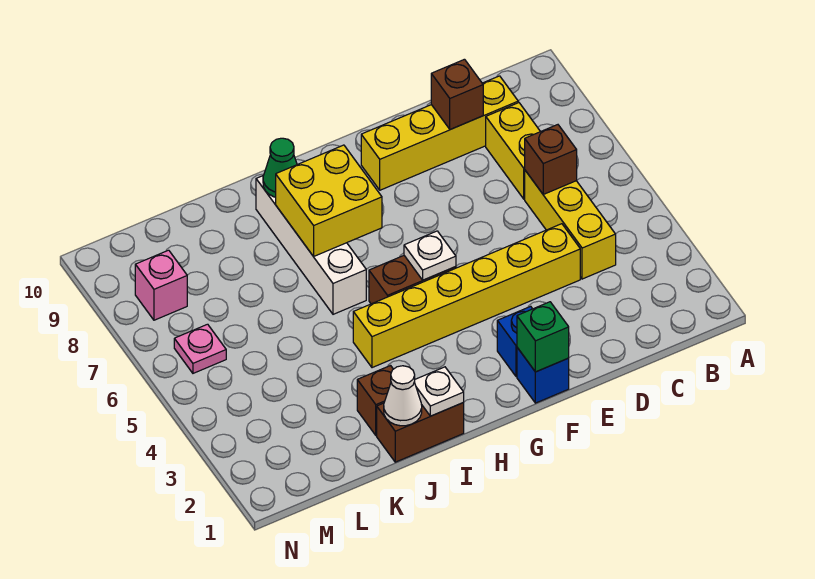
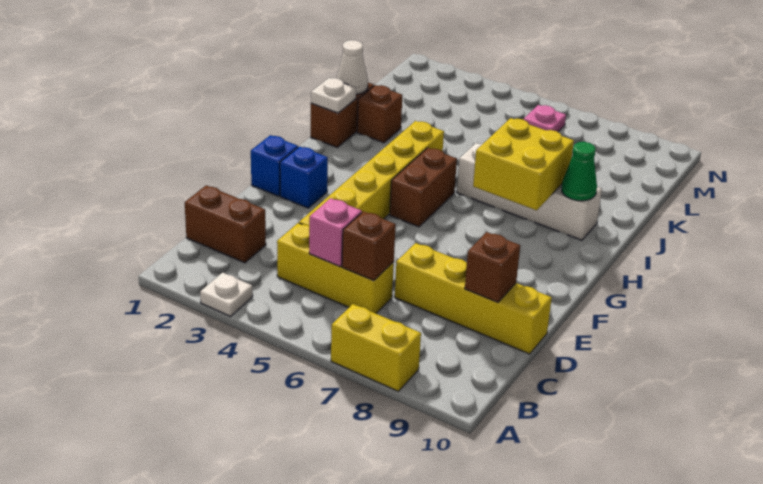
none -> brown brick C1:C2 level 1
yellow brick C7:C8 level 1 -> yellow brick A7:A8 level 1
yellow brick C9:F9 level 1 -> yellow brick D7:D10 level 1
green brick F1 level 2 -> none
white plate G5 level 2 -> white plate A3 level 1
pink brick M8 level 1 -> pink brick C5 level 2

